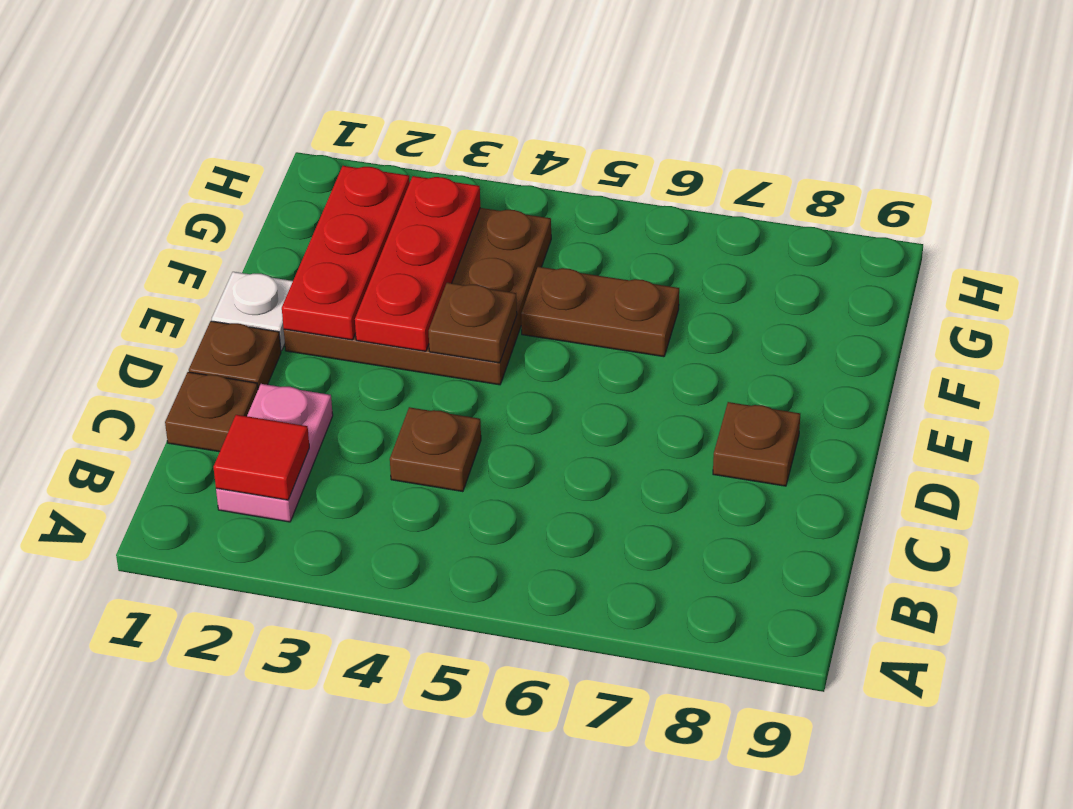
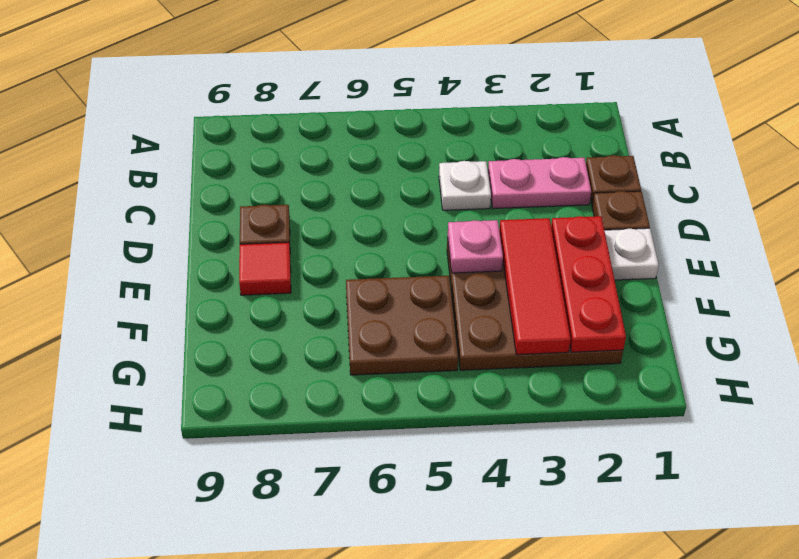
pink plate B2:C2 level 1 -> pink plate C2:C3 level 1
red tile B2 level 2 -> red tile E8 level 1
brown plate C4 level 1 -> white plate C4 level 1
red plate E3:G3 level 2 -> red tile E3:G3 level 2
brown plate E4 level 2 -> pink plate E4 level 2
brown plate F5:F6 level 1 -> brown plate F5:G6 level 1

